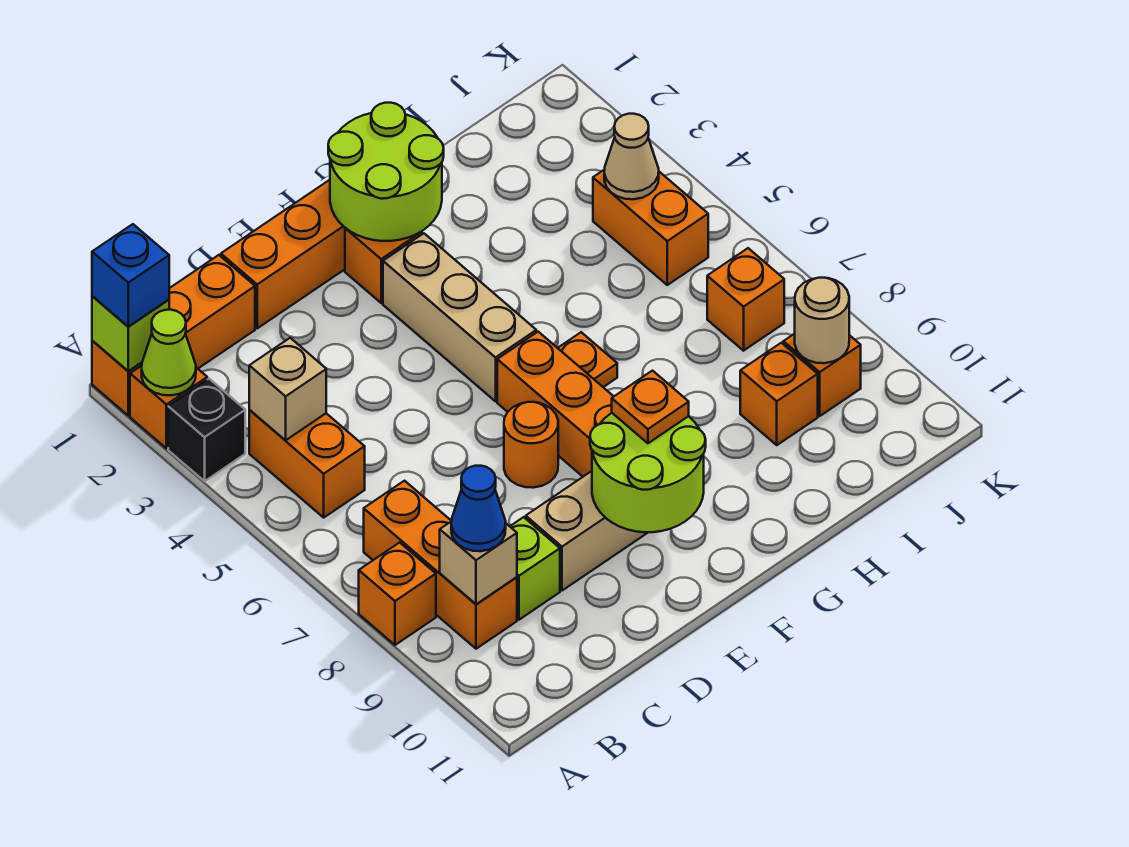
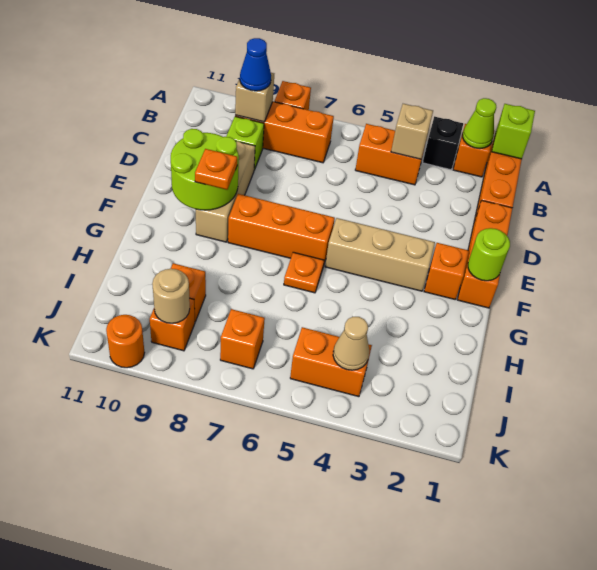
blue brick A1 level 3 -> none
orange round brick E7 level 1 -> orange round brick K10 level 1
lime round brick F1:G2 level 2 -> lime round brick F1 level 2

